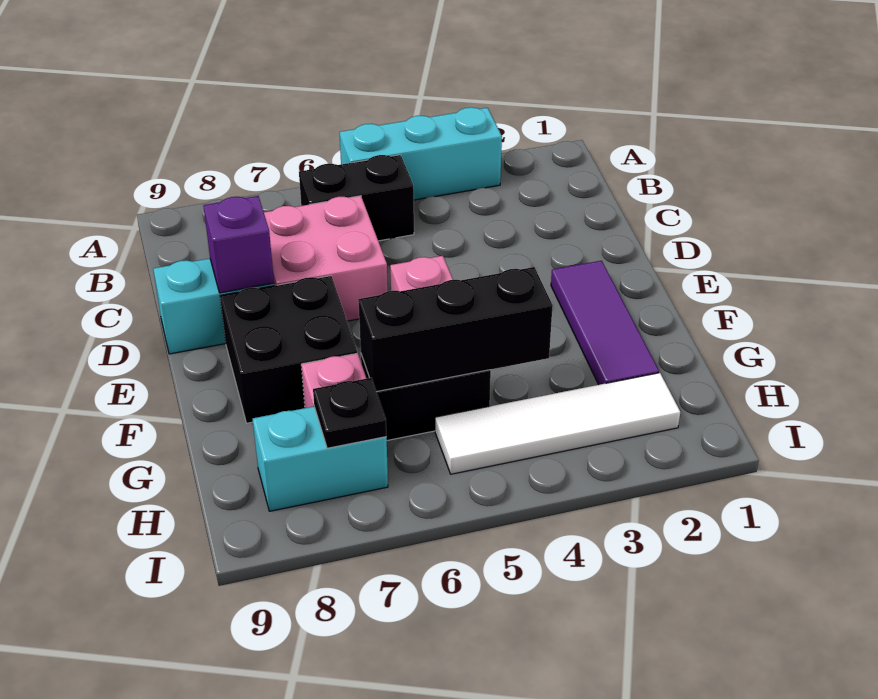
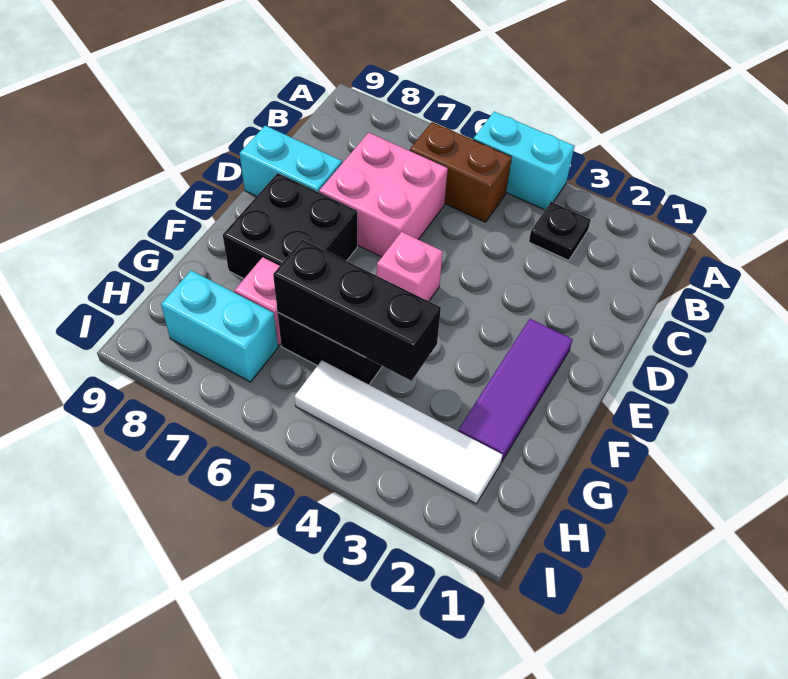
cyan brick A3:A5 level 1 -> cyan brick A4:A5 level 1
black brick B5:B6 level 1 -> brown brick B5:B6 level 1
purple brick D8 level 2 -> none
black plate H7 level 2 -> black plate B3 level 1

